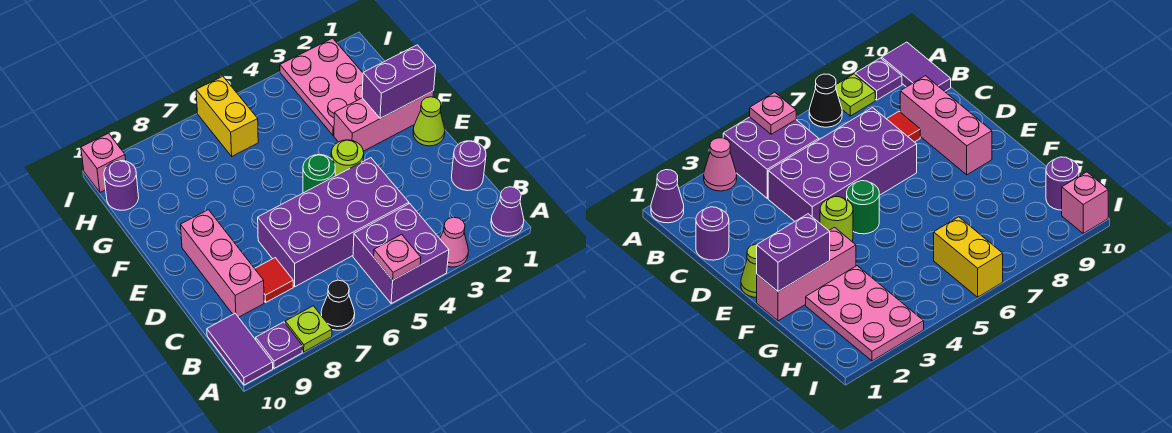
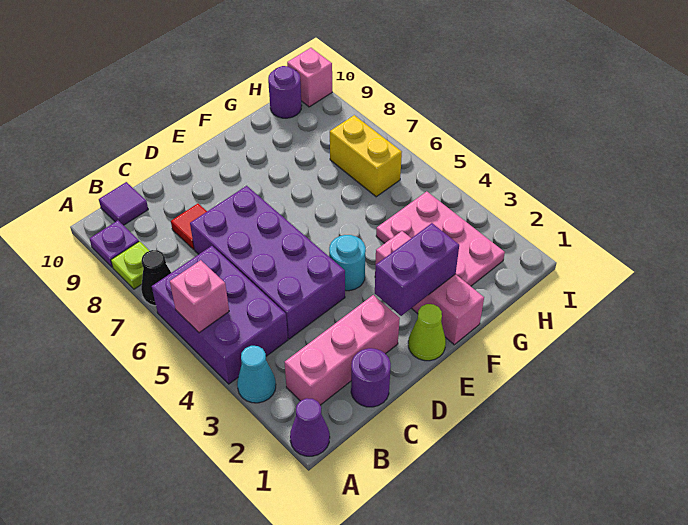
pink cone A3 level 1 -> cyan cone A3 level 1
purple brick A4:B5 level 1 -> purple brick A4:B6 level 1
pink plate A5 level 2 -> pink brick A5 level 2
purple tile A10:B10 level 1 -> purple tile B10 level 1
pink brick C9:E9 level 1 -> pink brick B2:D2 level 1
lime round brick E4 level 1 -> cyan round brick E4 level 1
green round brick E5 level 1 -> none
purple brick F1:F2 level 2 -> purple brick E2:F2 level 2
pink plate G2:I3 level 1 -> pink plate G2:H4 level 1
yellow brick H6:I6 level 1 -> yellow brick H6:H7 level 1

